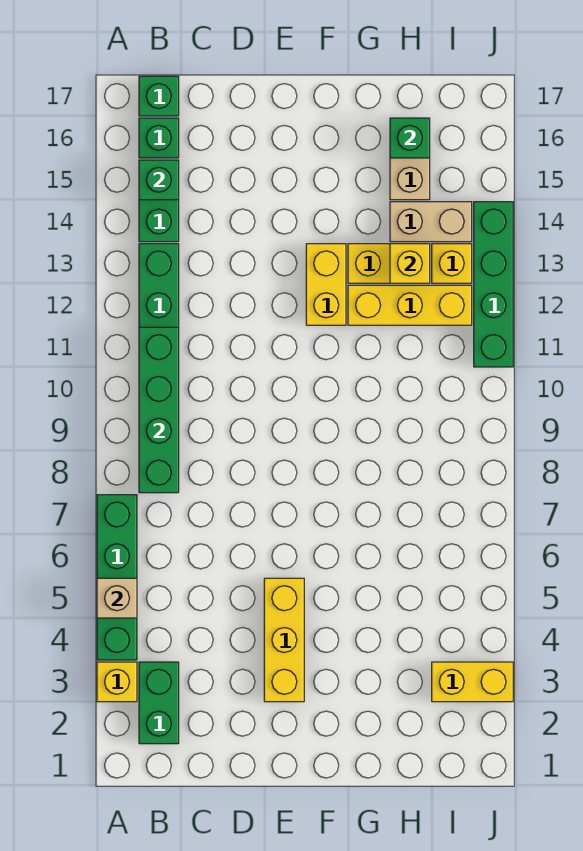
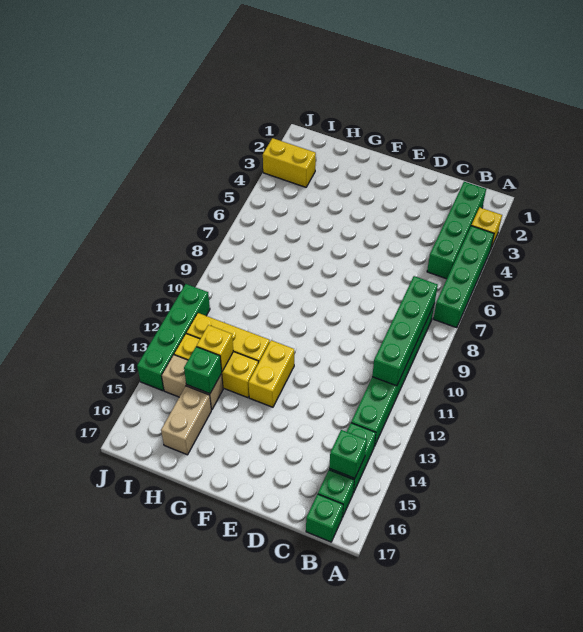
tan brick A5 level 2 -> none
green brick B2:B3 level 1 -> green brick B2:B5 level 1
yellow brick E3:E5 level 1 -> none
green brick H16 level 2 -> green brick H14 level 2

